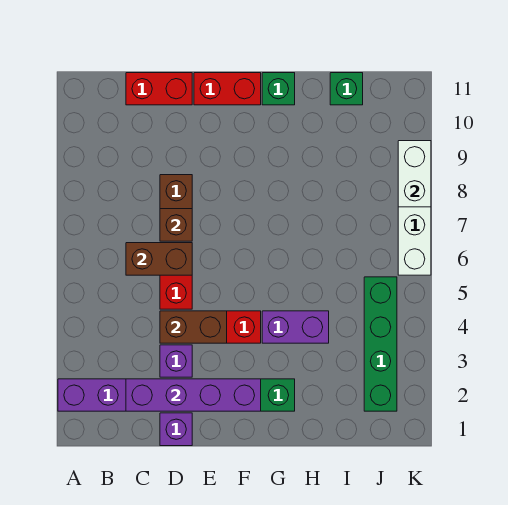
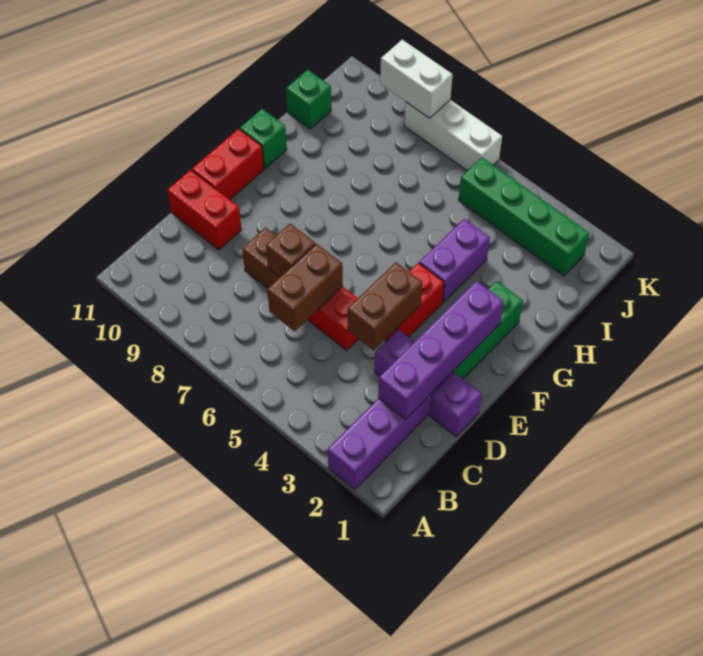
red brick C11:D11 level 1 -> red brick D10:D11 level 1

